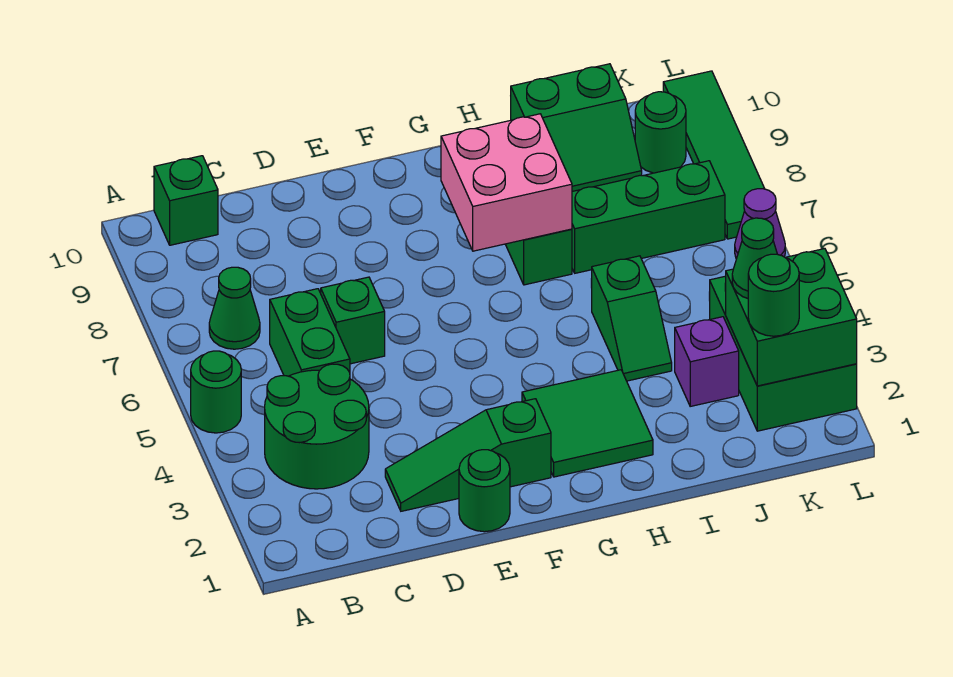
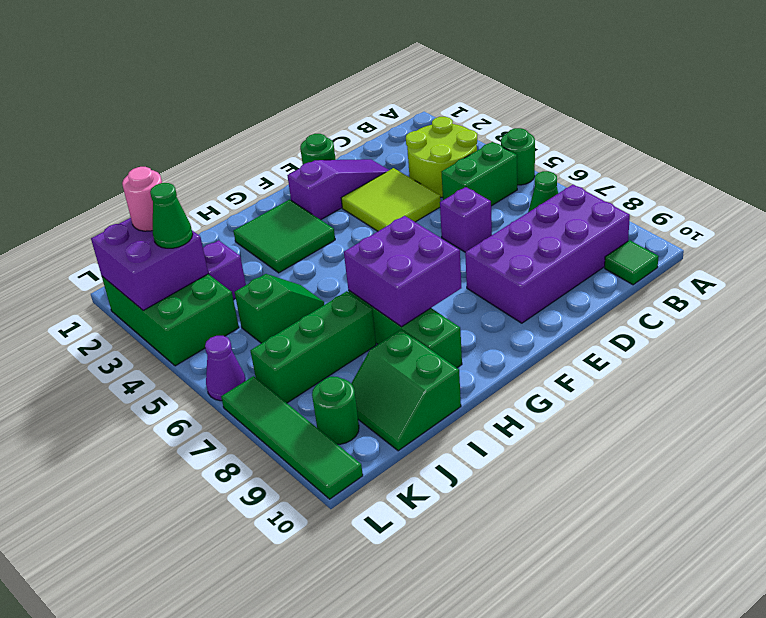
green round brick B3:C4 level 1 -> lime round brick B3:C4 level 1
none -> purple brick B8:E9 level 1
green brick B10 level 1 -> green tile B10 level 1
green brick C5:C6 level 1 -> green brick B5:C5 level 1
green slope D2:F2 level 1 top F -> purple slope D2:F2 level 1 top F
none -> lime tile D3:E4 level 1
green brick D6 level 1 -> purple brick D6 level 1
pink brick G7:H8 level 2 -> purple brick G7:H8 level 2
green slope I4:I5 level 1 top 5 -> green slope I5:J5 level 1 top J
green slope I9:J10 level 1 top 10 -> green slope I9:J10 level 1 top I
green brick K2:L3 level 2 -> purple brick K2:L3 level 2
green round brick K2 level 3 -> pink round brick K2 level 3

